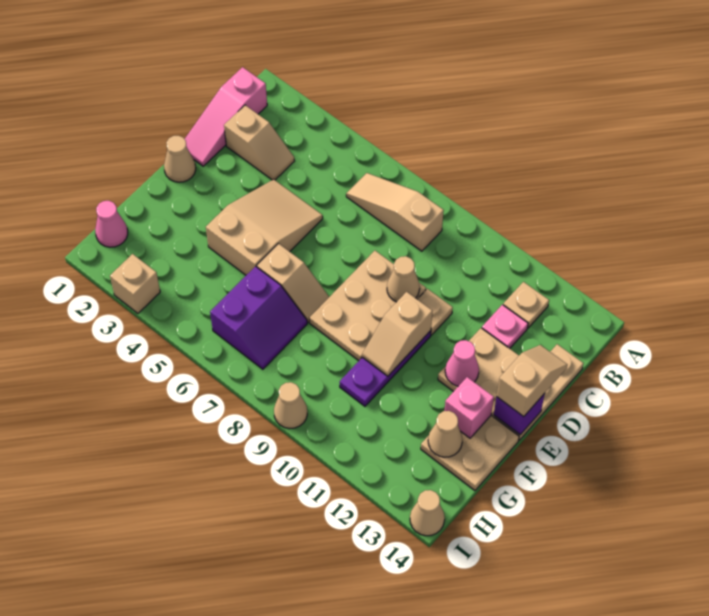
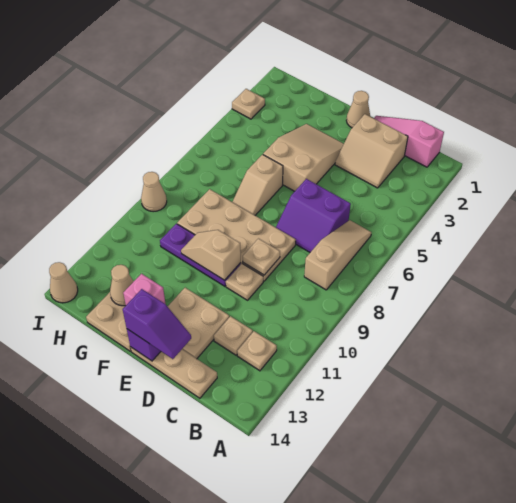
tan slope C2:C3 level 1 top 2 -> tan slope C2:D3 level 1 top 2
pink plate C12 level 1 -> tan plate C12 level 1
tan slope D4:F5 level 1 top F -> tan slope E3:F5 level 1 top 5
tan plate D8:F9 level 1 -> tan plate D8:G9 level 1
tan cone D9 level 2 -> tan plate D9 level 2
tan slope D14:E14 level 3 top E -> purple slope D14:E14 level 3 top E
pink cone E12 level 2 -> none
purple slope G6:H7 level 1 top 6 -> purple slope C6:D7 level 1 top 6
pink cone H1 level 1 -> none
tan brick I3 level 1 -> tan plate I3 level 1

